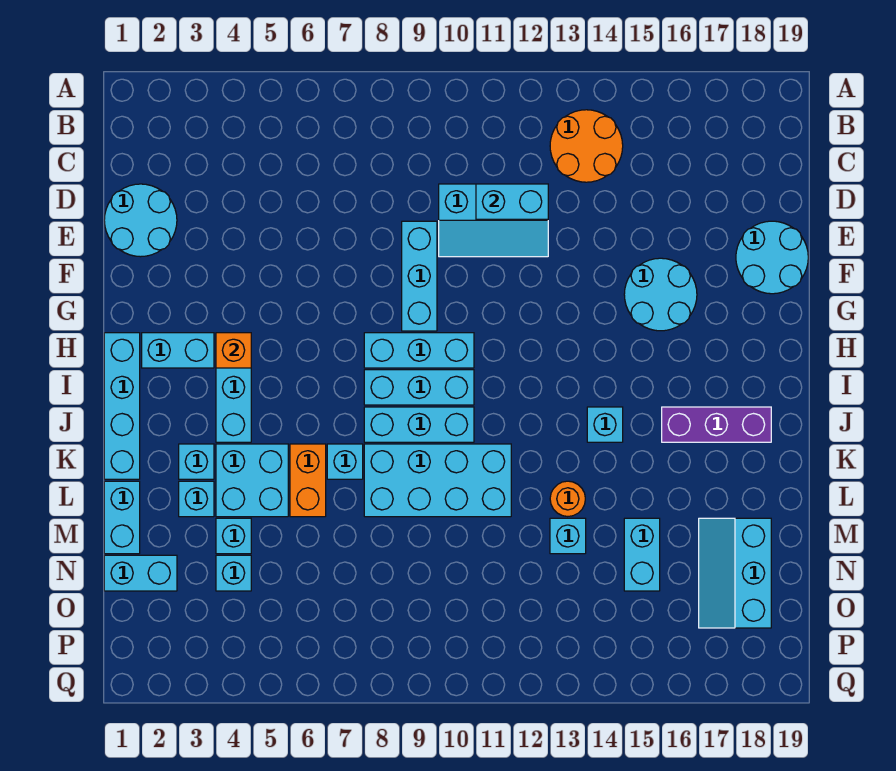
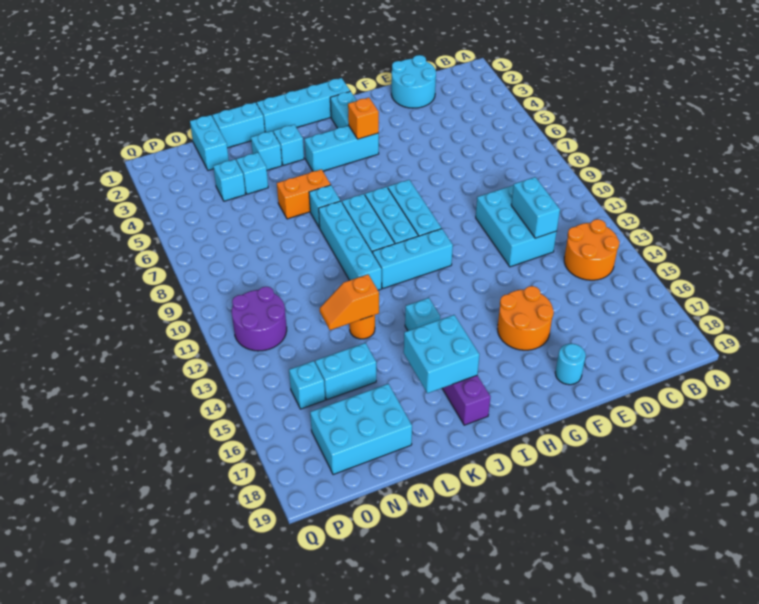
cyan slope D10:E12 level 1 top D -> cyan brick D10:E12 level 1
cyan brick E9:G9 level 1 -> cyan brick H11:J11 level 1
cyan round brick E18:F19 level 1 -> cyan round brick F18 level 1
cyan round brick F15:G16 level 1 -> orange round brick F15:G16 level 1
cyan brick K4:L5 level 1 -> cyan brick J16:K17 level 2
cyan brick K8:L11 level 1 -> cyan brick K8:K11 level 1
none -> orange slope L13:M13 level 2 top L
cyan brick M13 level 1 -> cyan brick O15 level 1
cyan slope M17:O18 level 1 top 18 -> cyan brick M17:O18 level 1
none -> purple round brick O11:P12 level 1

